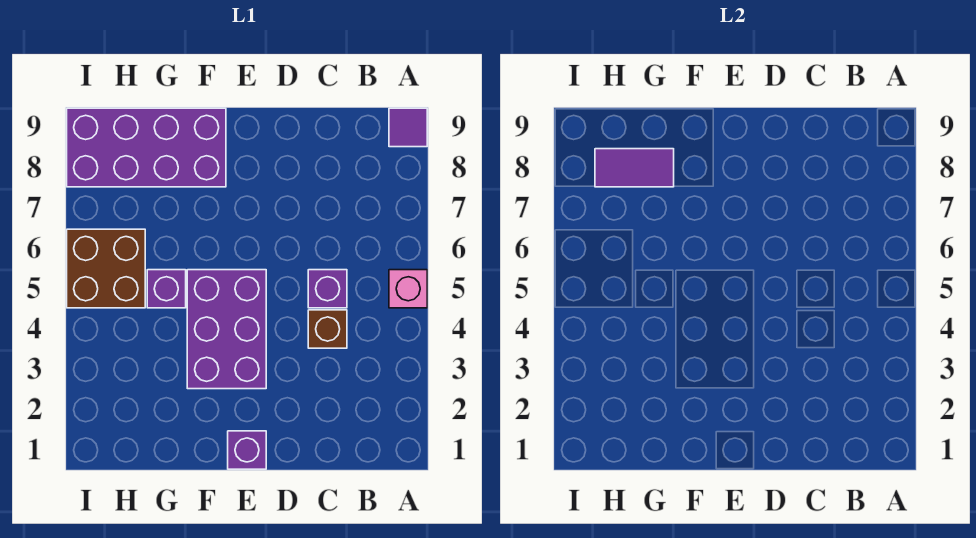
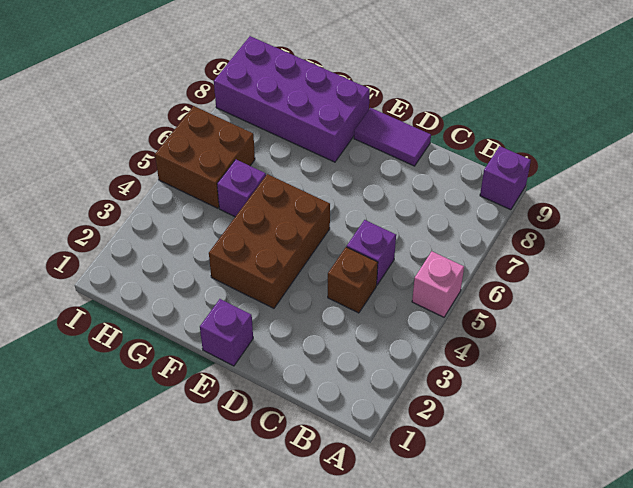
purple tile A9 level 1 -> purple brick A9 level 1
purple brick E3:F5 level 1 -> brown brick E3:F5 level 1
purple tile G8:H8 level 2 -> purple tile D9:E9 level 1

